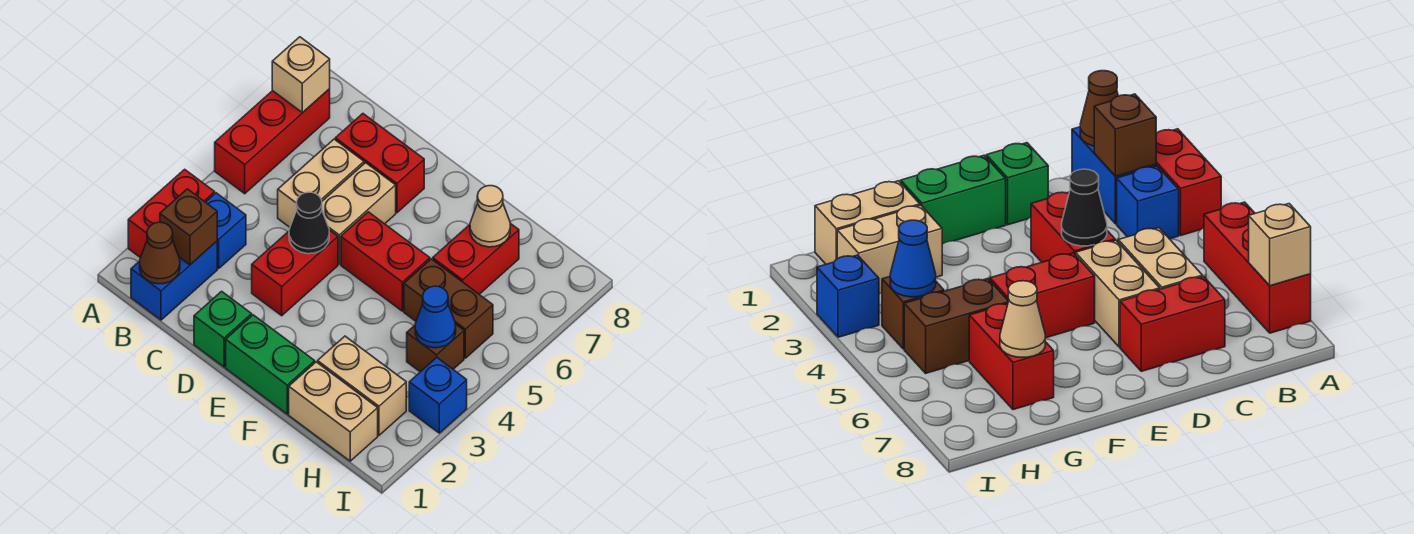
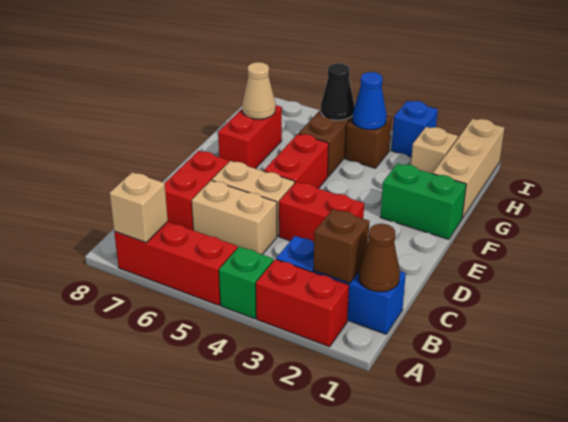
green brick D1 level 1 -> green brick A4 level 1
black cone D4 level 2 -> black cone H5 level 2
green brick E1:F1 level 1 -> green brick F1:F2 level 1
tan brick G1:H1 level 1 -> tan brick G1:I1 level 1
tan brick G2:H2 level 1 -> tan brick H2 level 1
red brick G6:G7 level 1 -> red brick F7:G7 level 1

